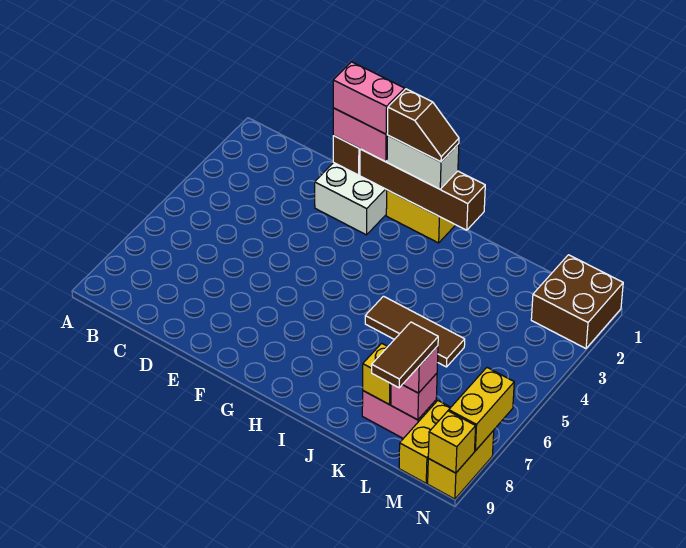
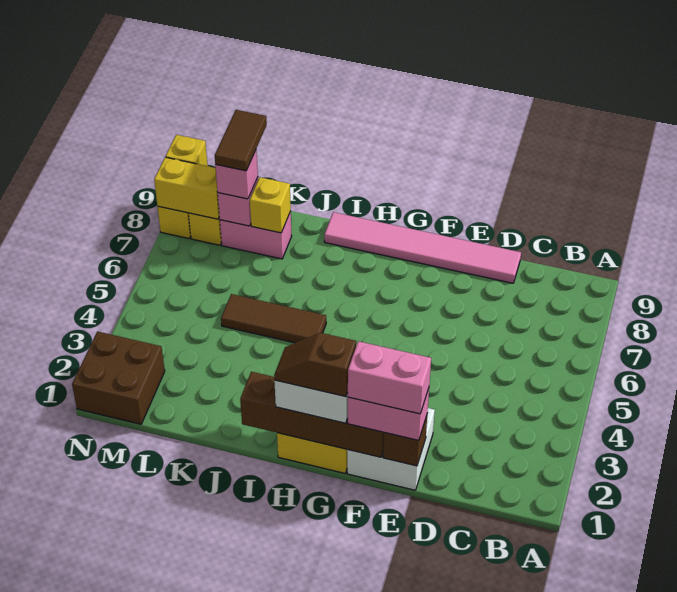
none -> pink tile D9:I9 level 1
yellow brick N7:N8 level 2 -> yellow brick M8:N8 level 2

